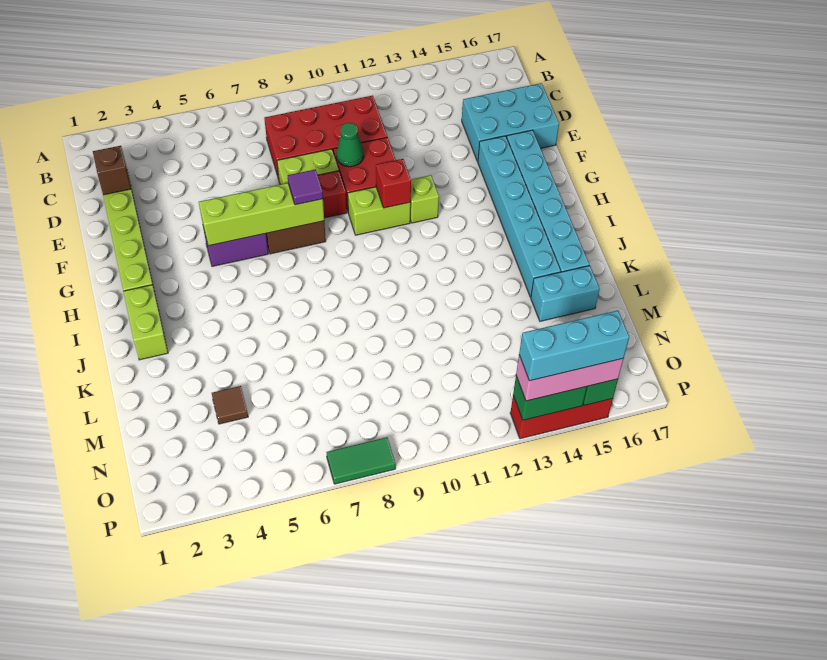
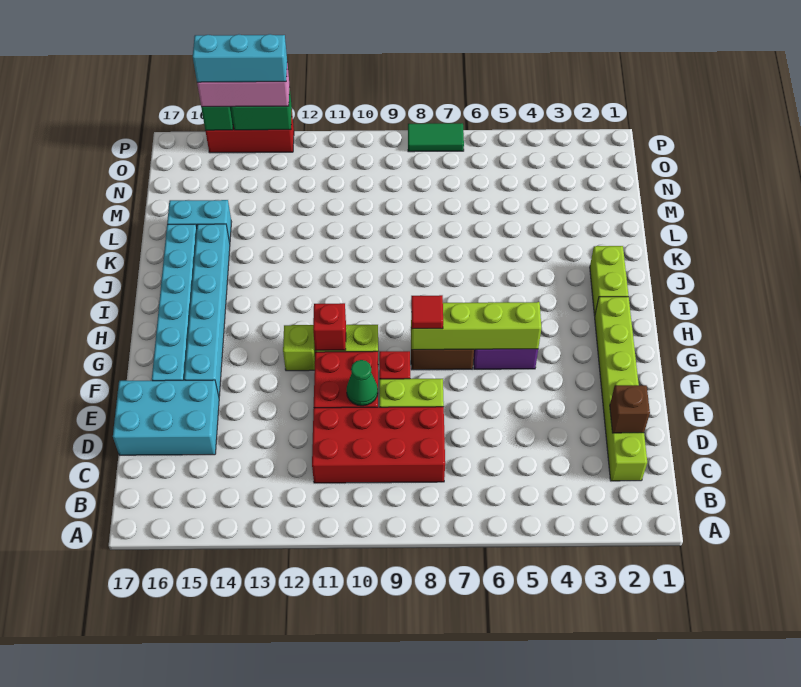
purple tile G8 level 3 -> red tile G8 level 3
brown tile M4 level 1 -> none

